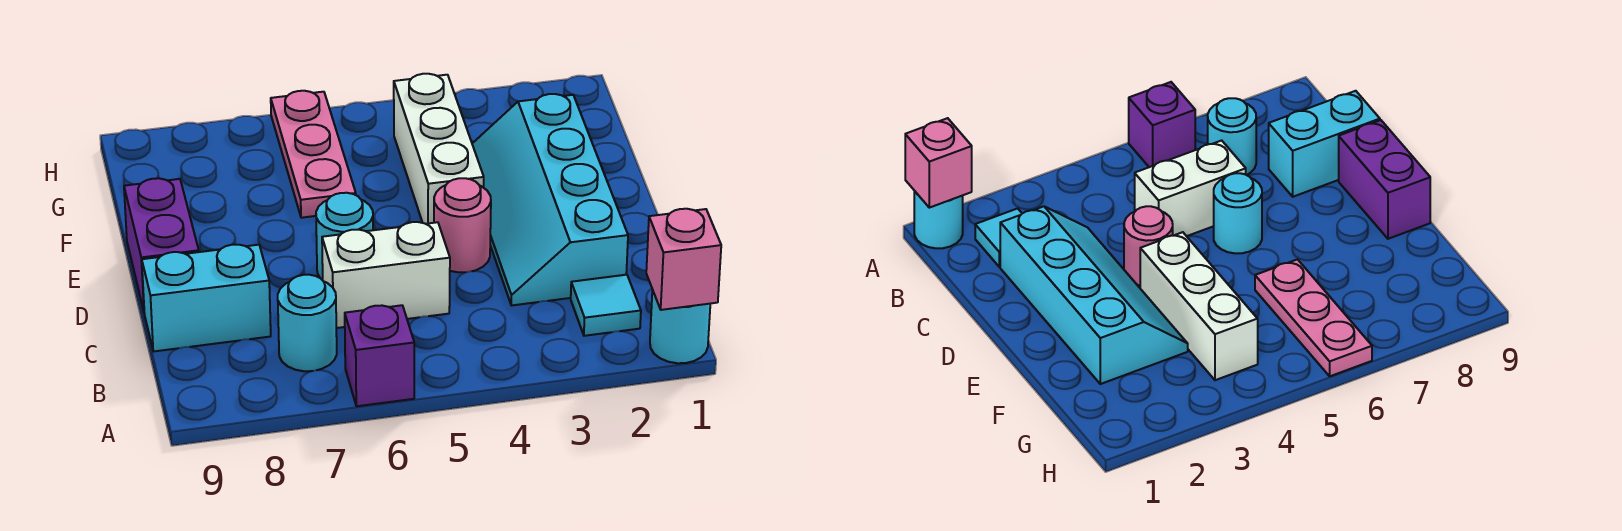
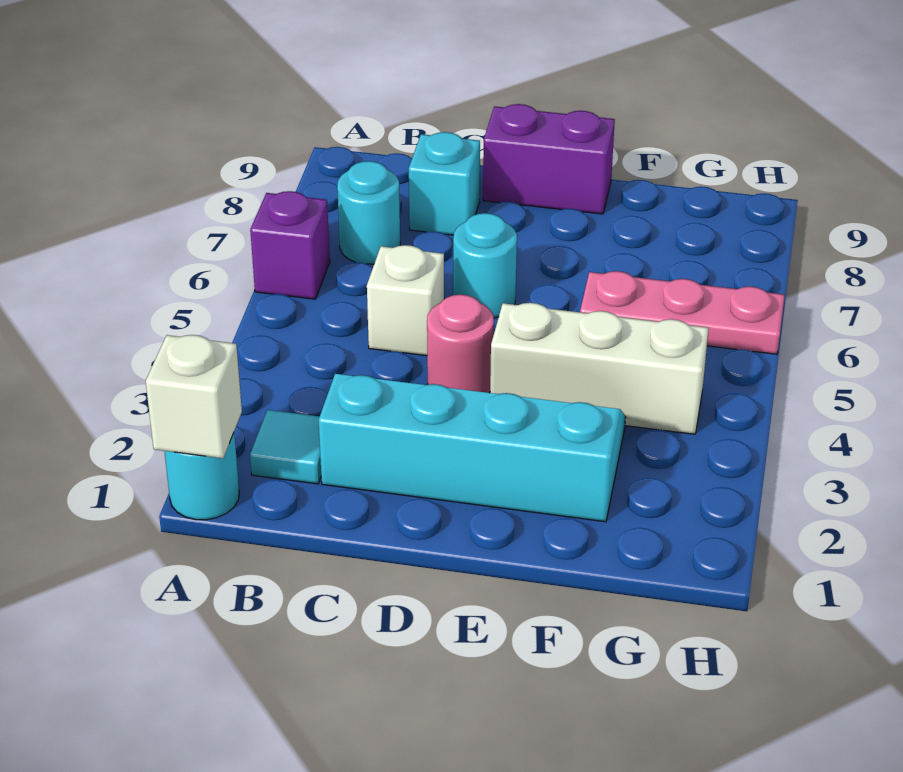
pink brick A1 level 2 -> white brick A1 level 2
white brick C5:C6 level 1 -> white brick C5 level 1
cyan brick C8:C9 level 1 -> cyan brick C8 level 1

